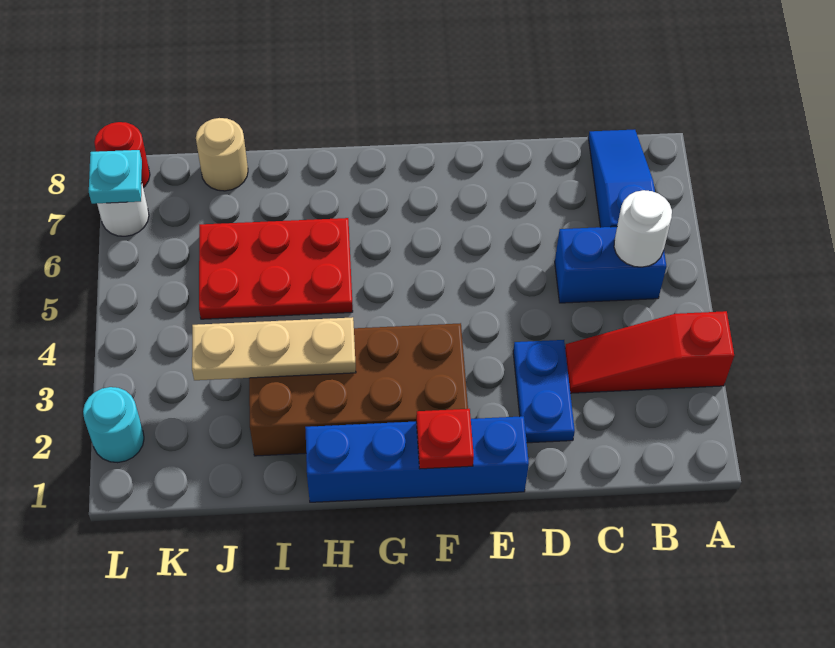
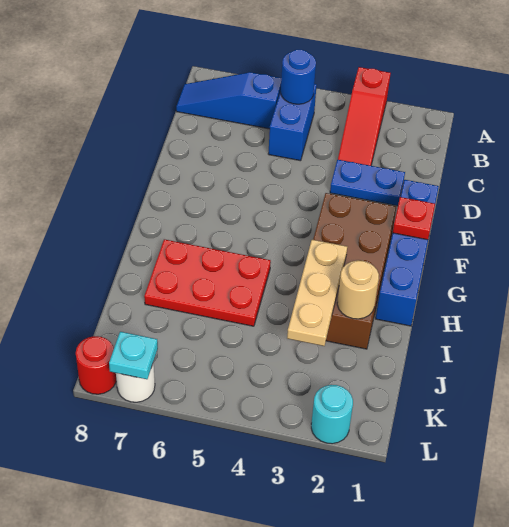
white round brick B5 level 2 -> blue round brick B5 level 2
red plate H5:J6 level 1 -> red plate H5:I7 level 1
tan round brick J8 level 1 -> tan round brick I2 level 2

